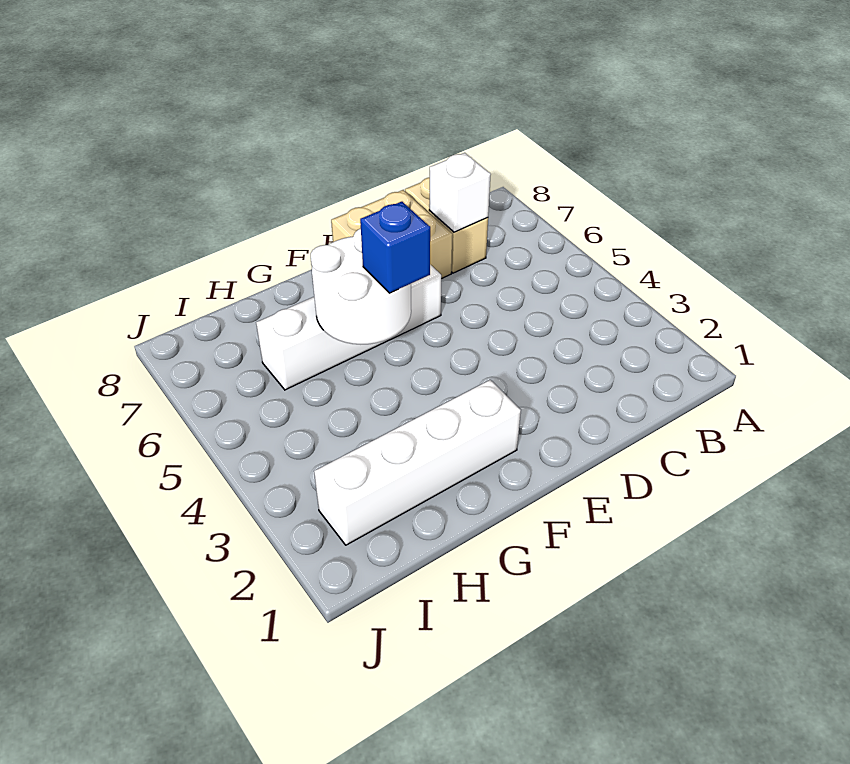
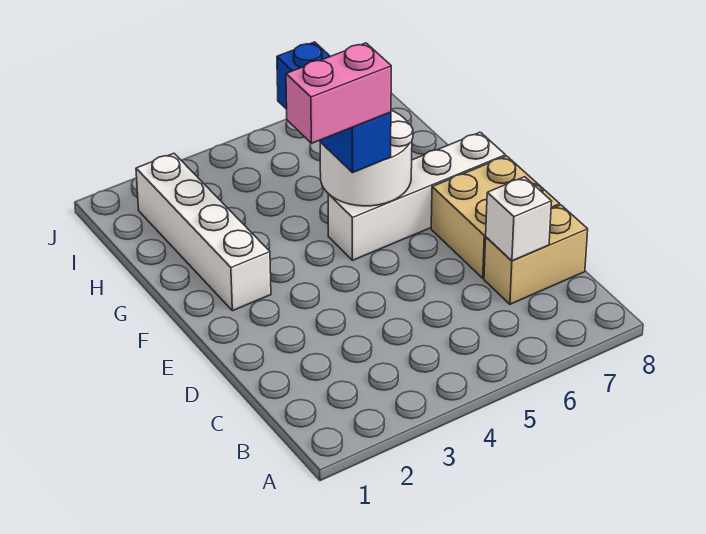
white brick E6:H6 level 1 -> white brick F5:F8 level 1
none -> pink brick F4:F5 level 4
blue brick F5 level 3 -> blue brick F5:H5 level 3

